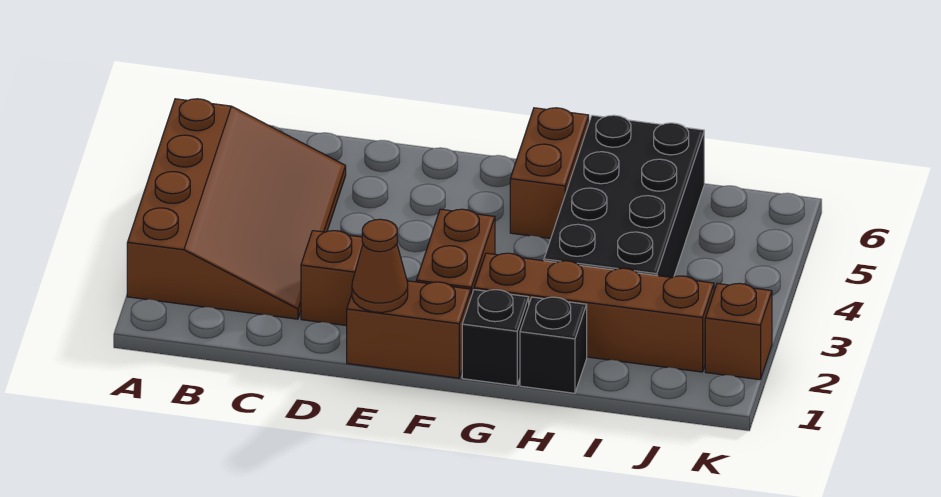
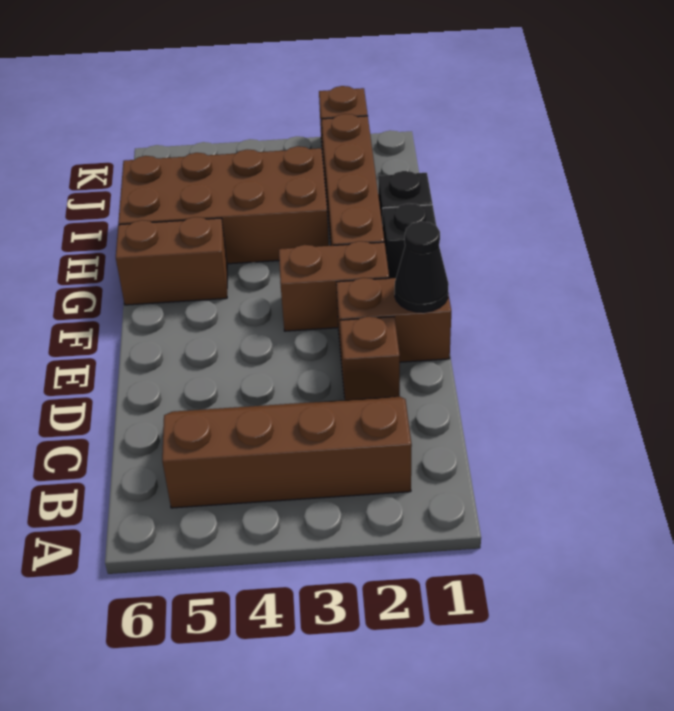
brown slope A2:C5 level 1 top A -> brown slope B2:C5 level 1 top B
brown brick E1:F1 level 1 -> brown brick E1:E2 level 1
brown cone E1 level 2 -> black cone E1 level 2
black brick H3:I6 level 1 -> brown brick H3:I6 level 1

